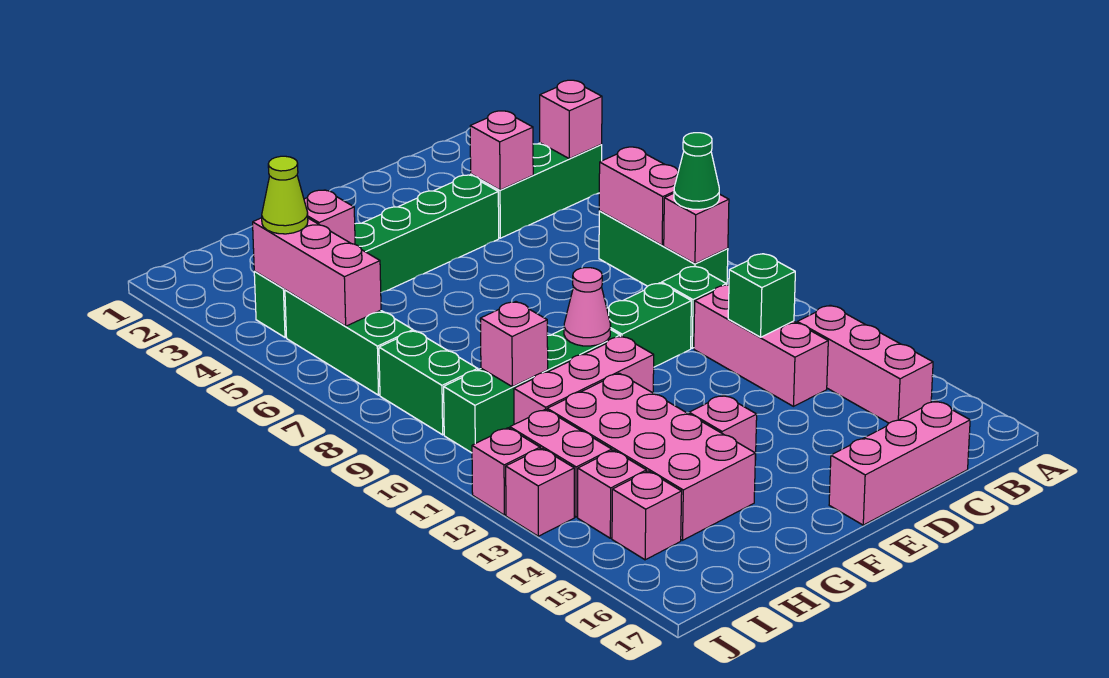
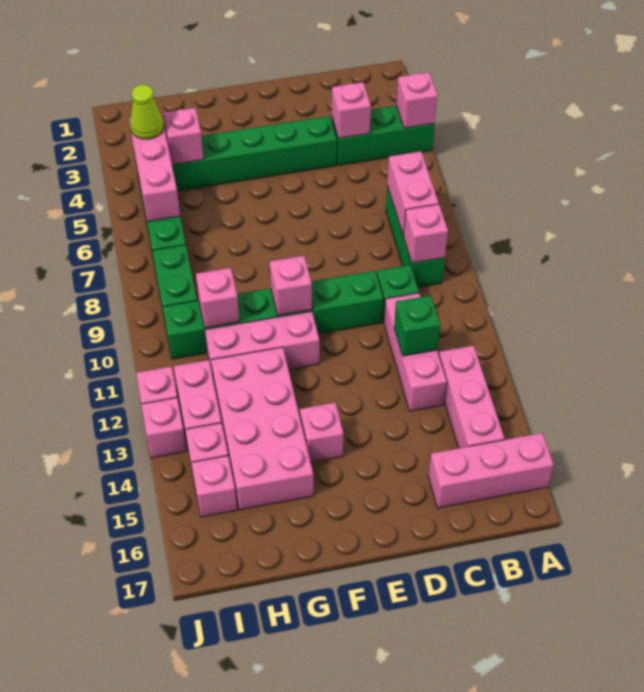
green cone B9 level 3 -> none
pink brick C17:E17 level 1 -> pink brick A16:C16 level 1
pink cone F10 level 2 -> pink brick F10 level 2

